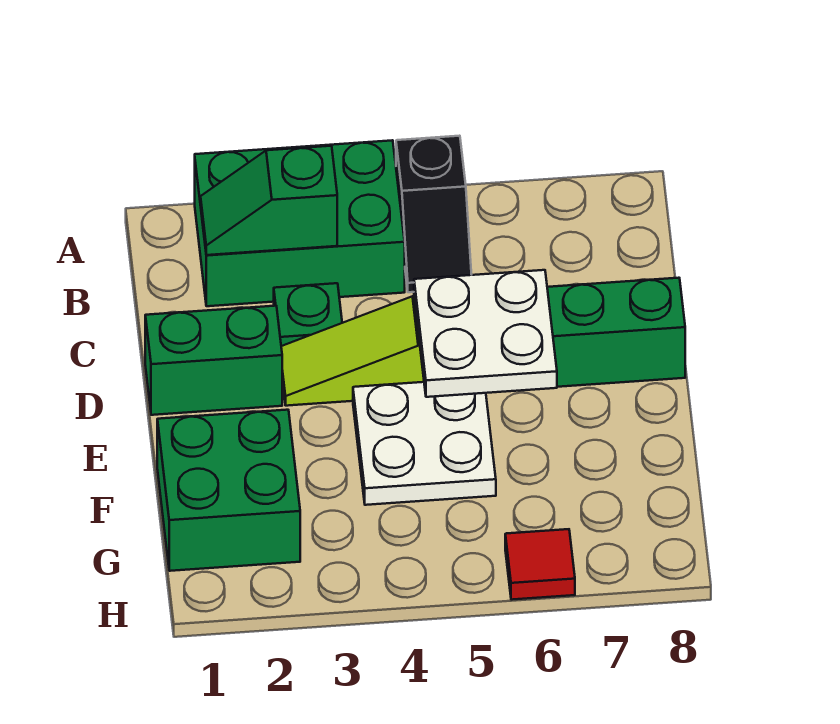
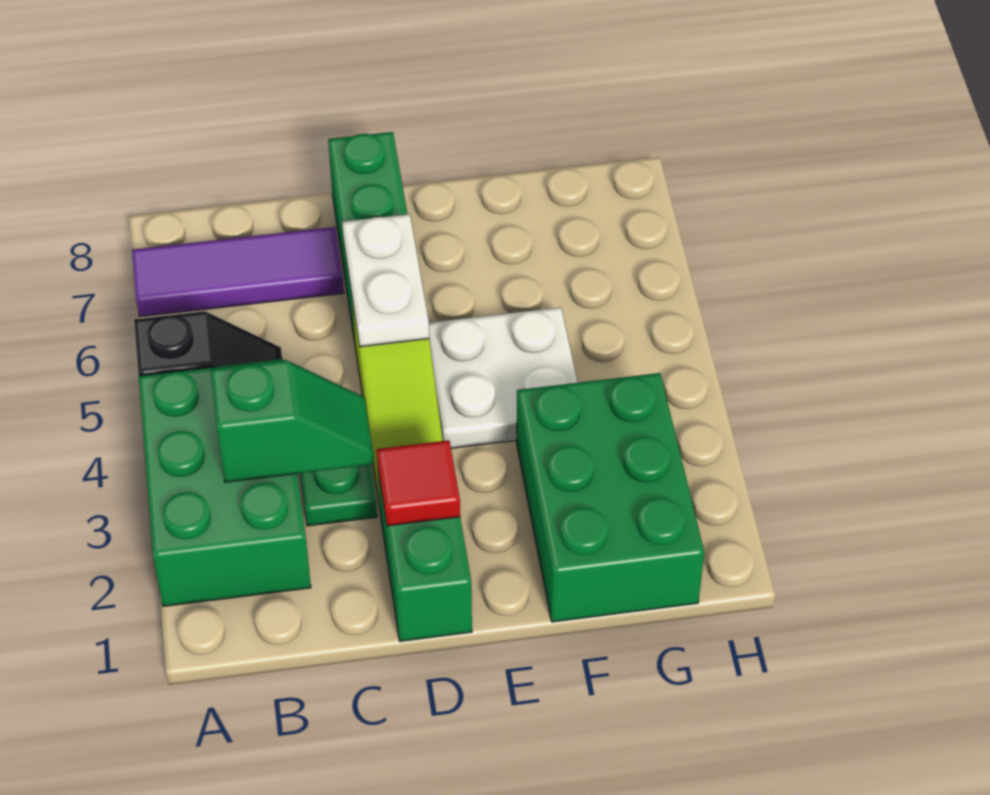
none -> purple tile A7:C7 level 1
green slope B2:B3 level 2 top 3 -> green slope B3:C3 level 2 top B
white plate D5:E6 level 2 -> white plate D5:D6 level 2
green brick F1:G2 level 1 -> green brick F1:G3 level 1
red tile H6 level 1 -> red tile D2 level 2

